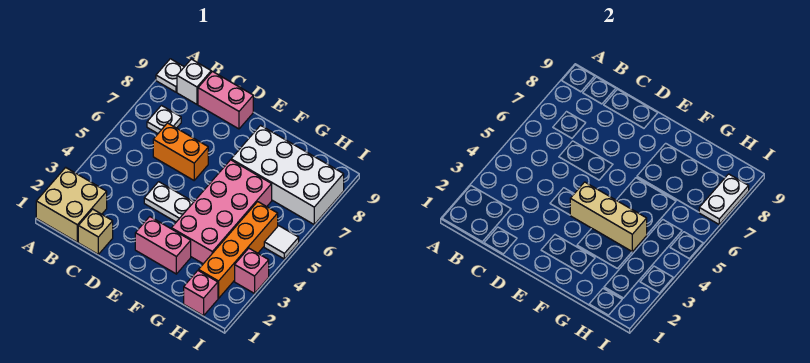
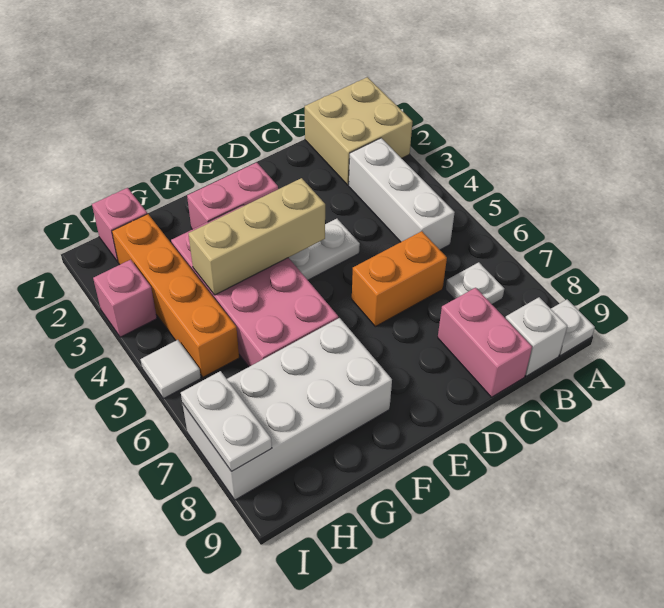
none -> white brick B3:B5 level 1
tan brick C1 level 1 -> none
pink brick C9:D9 level 1 -> pink brick C8:C9 level 1

